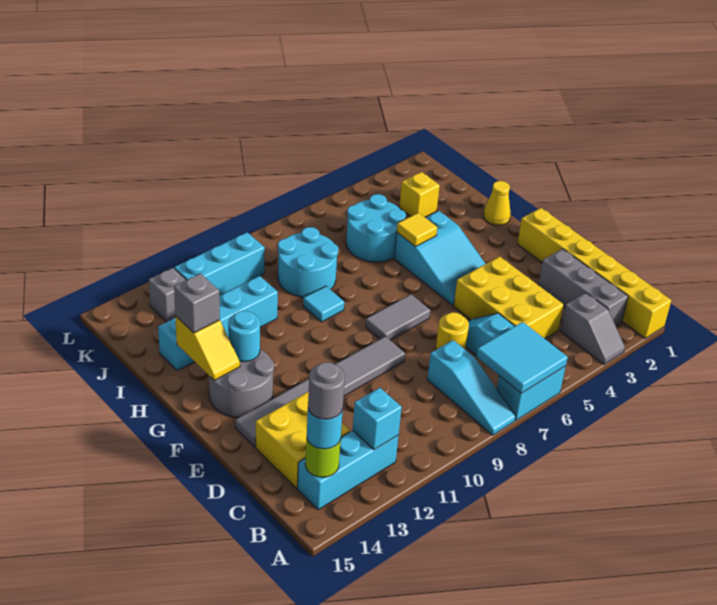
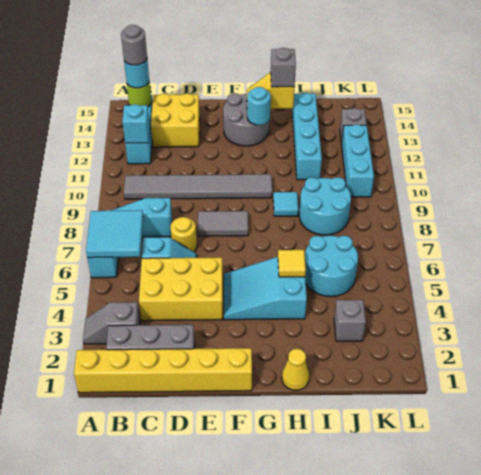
grey tile E9:E14 level 1 -> grey tile B10:G10 level 1
grey tile F7:F8 level 1 -> grey tile E8:F8 level 1
yellow brick J3 level 1 -> grey brick J3 level 1

